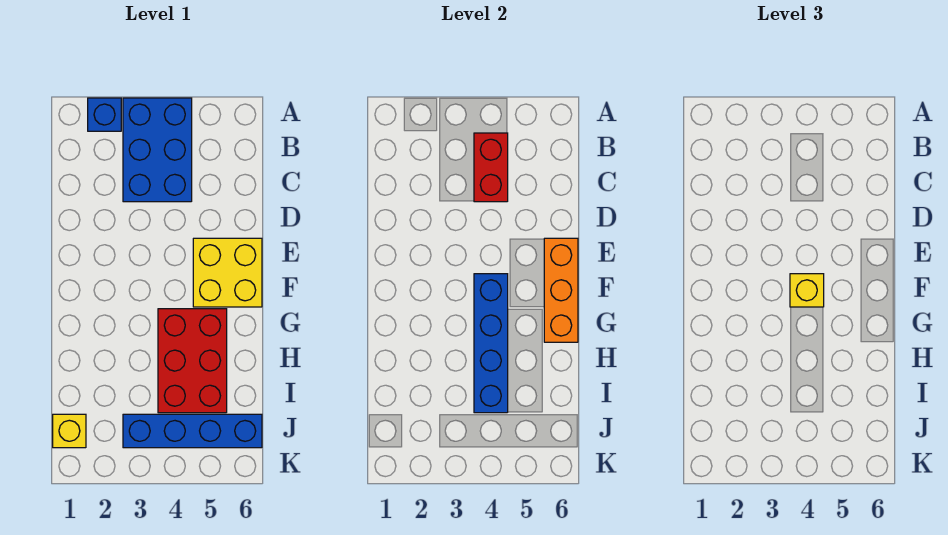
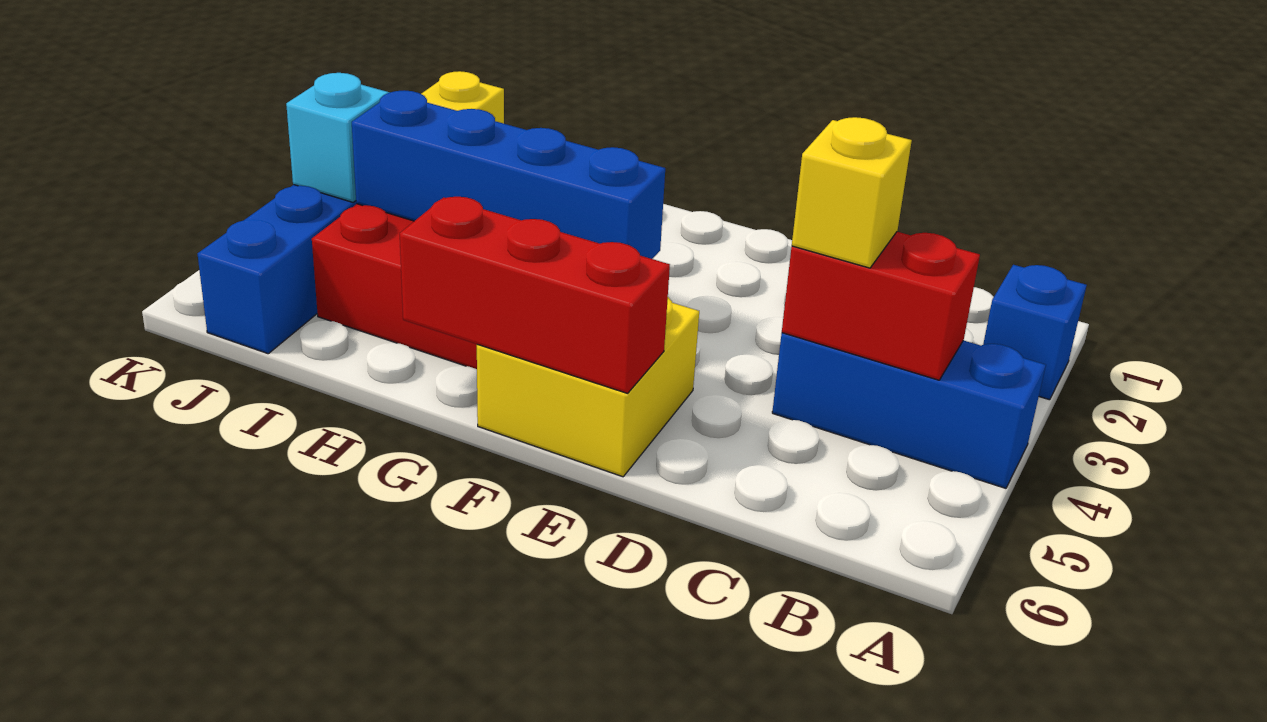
blue brick A3:C4 level 1 -> blue brick A4:C4 level 1
orange brick E6:G6 level 2 -> red brick E6:G6 level 2
yellow brick F4 level 3 -> yellow brick C4 level 3
none -> cyan brick J4 level 2

